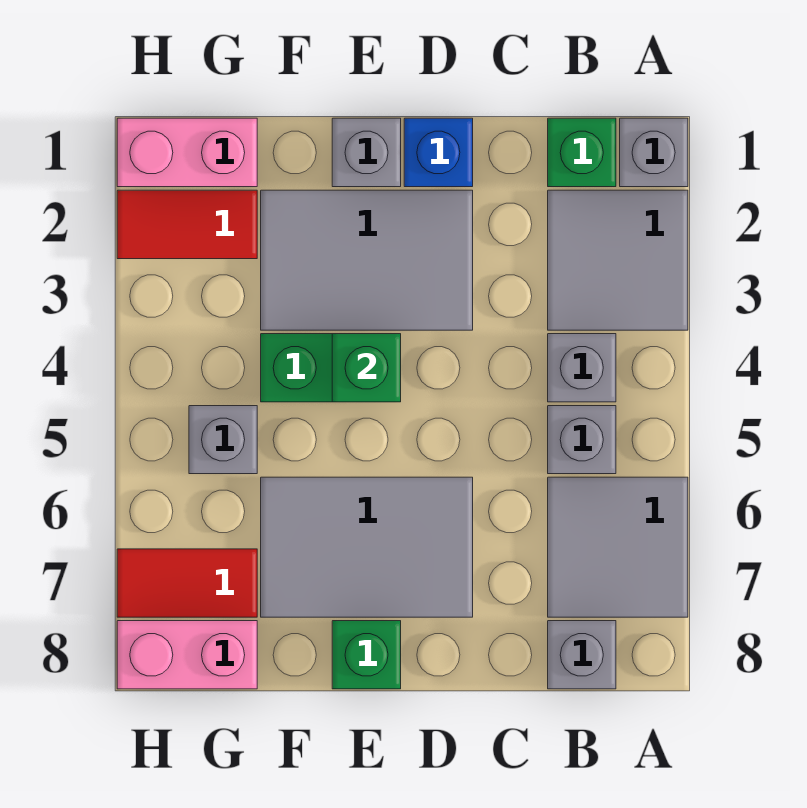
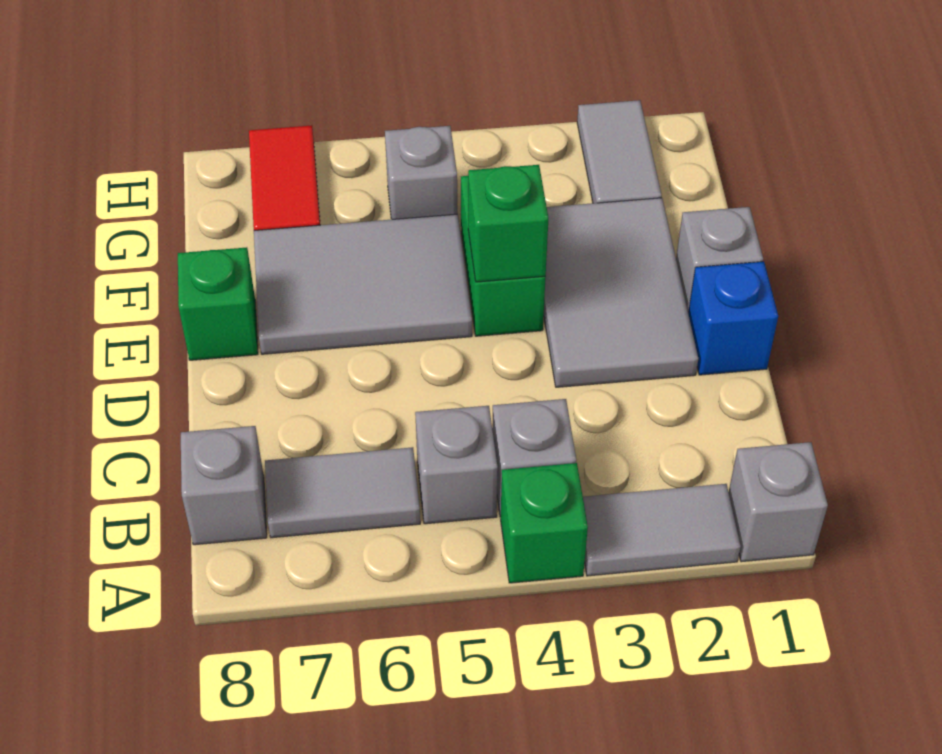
grey tile A2:B3 level 1 -> grey tile A2:A3 level 1
grey tile A6:B7 level 1 -> grey tile B6:B7 level 1
green brick B1 level 1 -> green brick A4 level 1
grey tile D6:F7 level 1 -> grey tile E5:F7 level 1
pink brick G1:H1 level 1 -> none
red tile G2:H2 level 1 -> grey tile G2:H2 level 1
pink brick G8:H8 level 1 -> none

